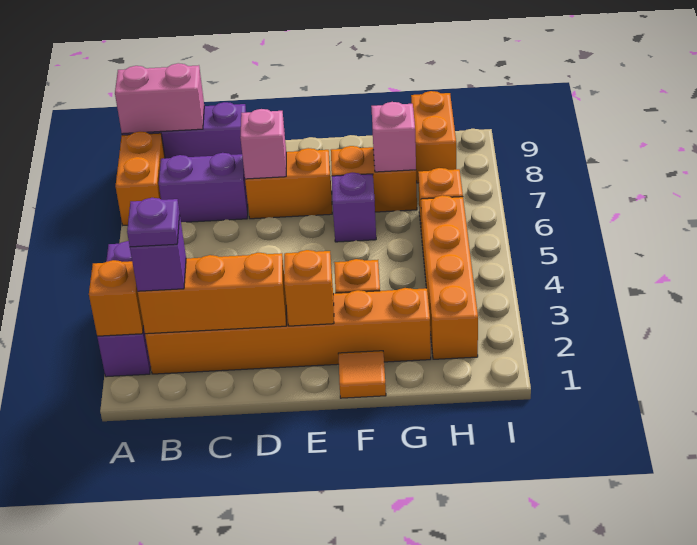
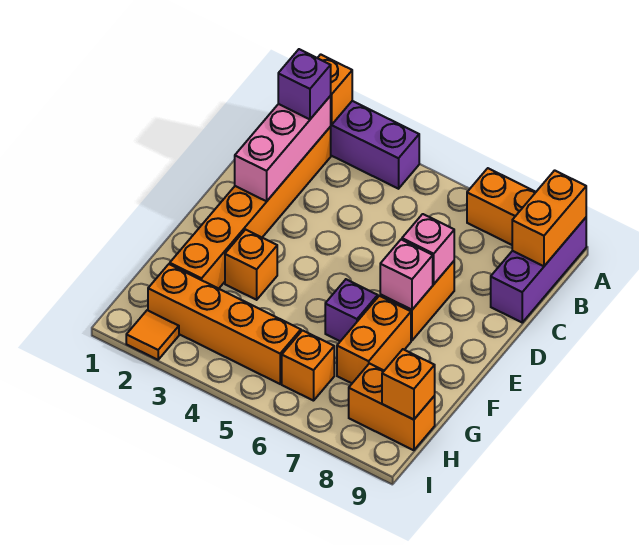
pink brick A9:B9 level 2 -> orange brick A9:B9 level 2
orange brick B2:D2 level 2 -> pink brick B2:D2 level 2
purple plate B2 level 4 -> none
purple brick B7:C7 level 1 -> none
orange brick E2 level 2 -> orange brick H9 level 2
orange tile F1 level 1 -> orange tile I2 level 1
pink brick G7 level 2 -> pink brick E7 level 2

